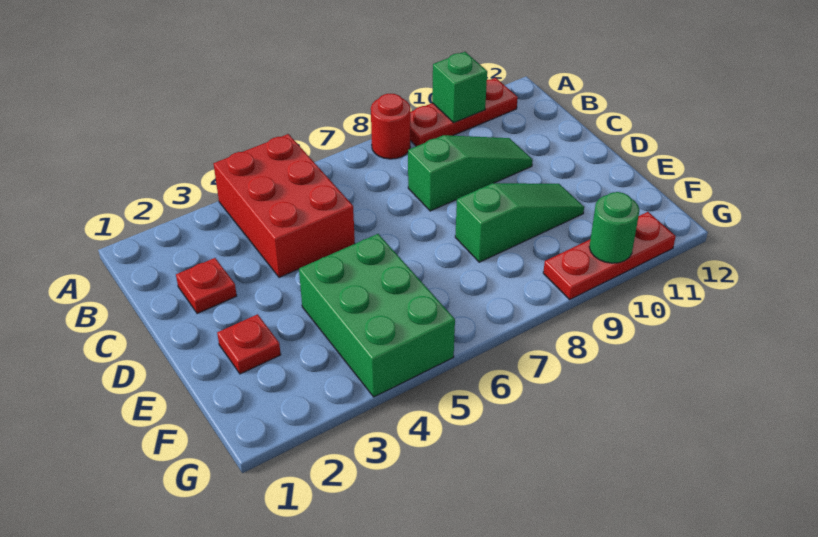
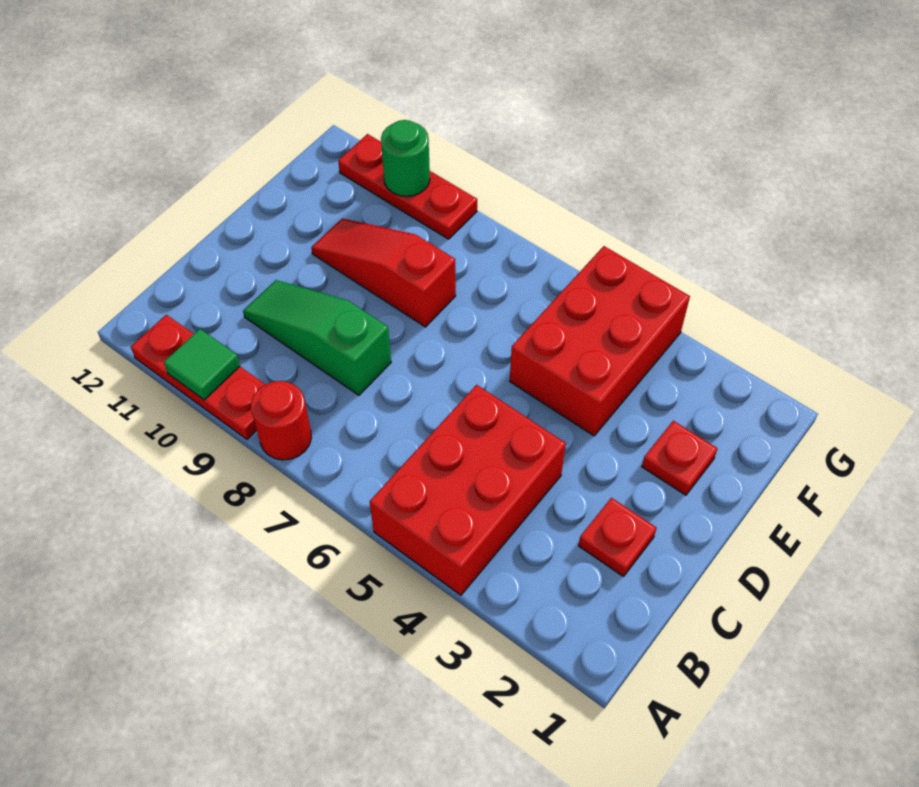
green brick A10 level 2 -> green tile A10 level 2
green brick E4:G5 level 1 -> red brick E4:G5 level 1
green slope E8:E10 level 1 top 8 -> red slope E8:E10 level 1 top 8

